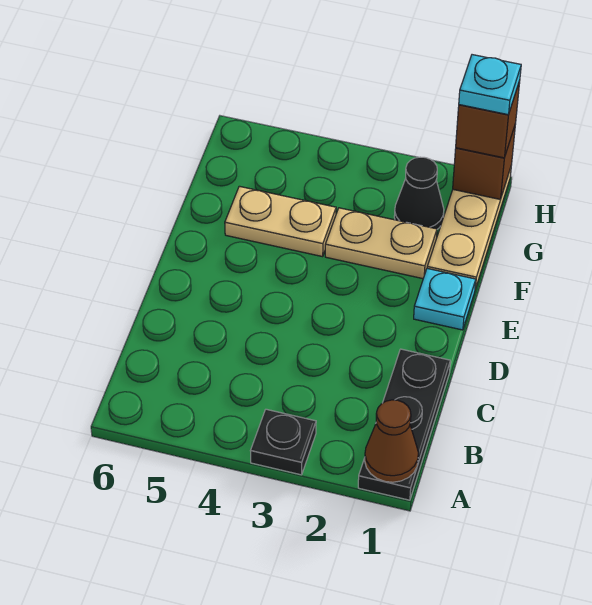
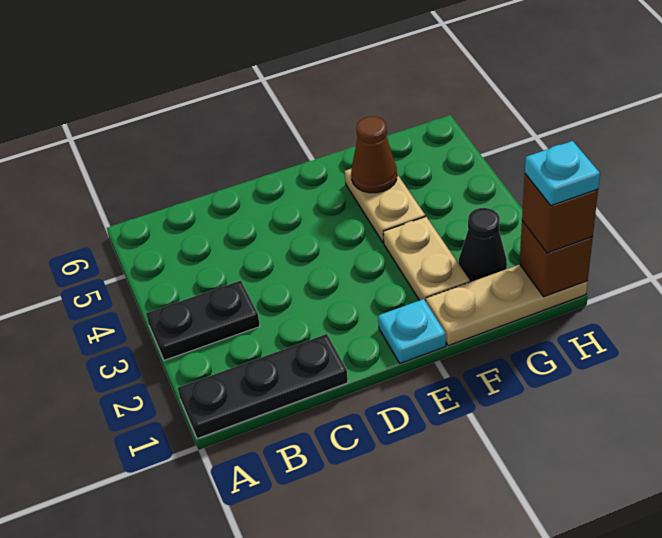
brown cone A1 level 2 -> brown cone F5 level 2
black plate A3 level 1 -> black plate A3:B3 level 1

